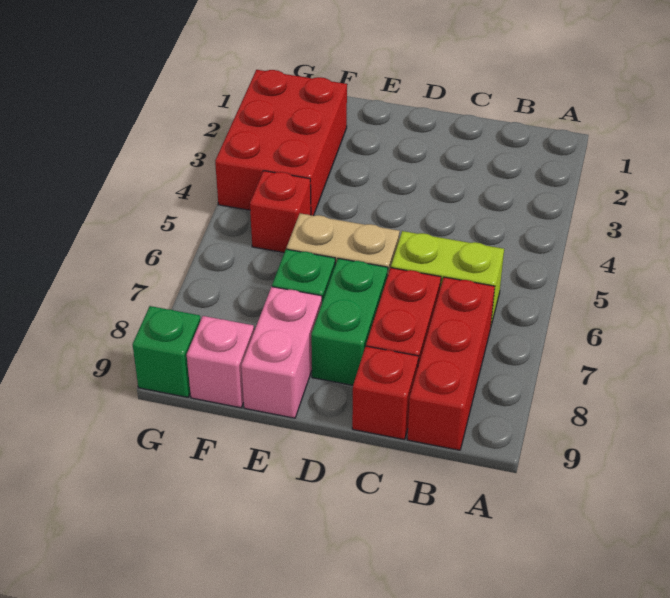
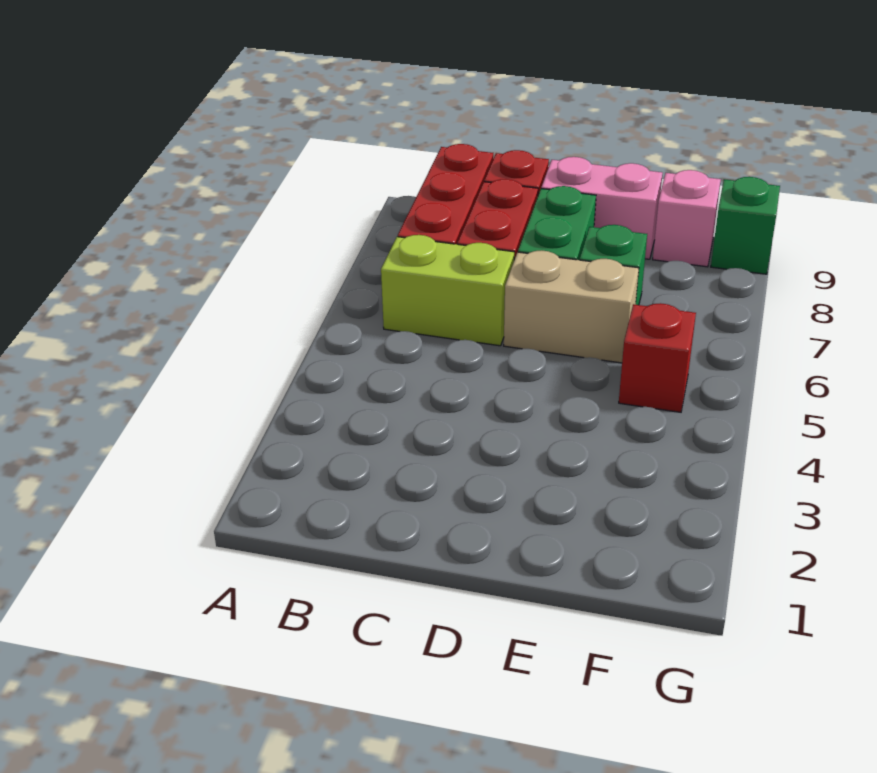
pink brick E8:E9 level 1 -> pink brick D9:E9 level 1
red brick F2:G4 level 1 -> none

